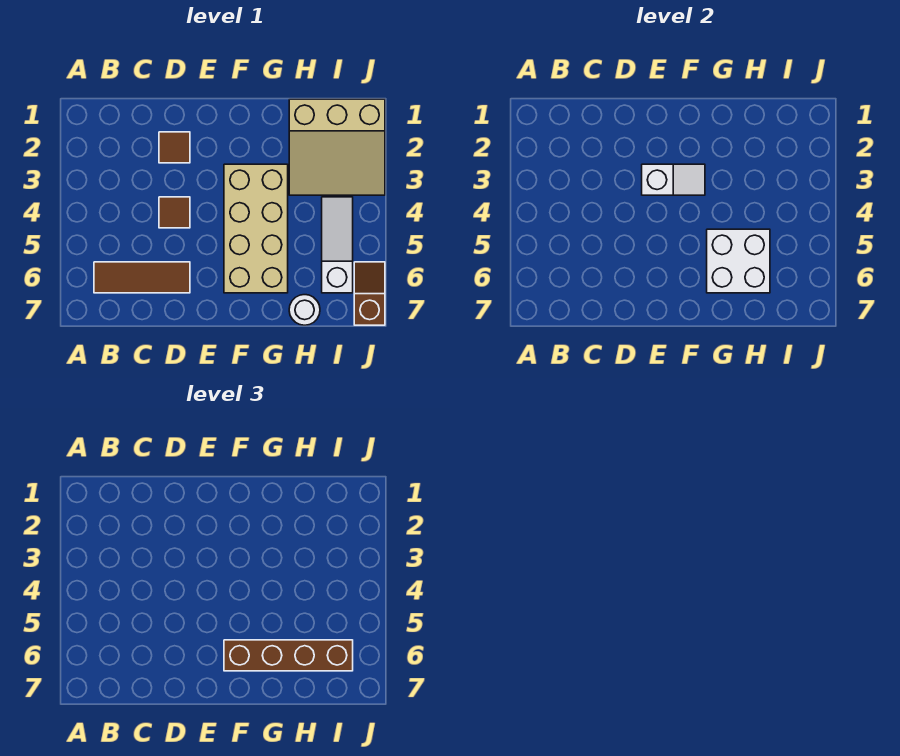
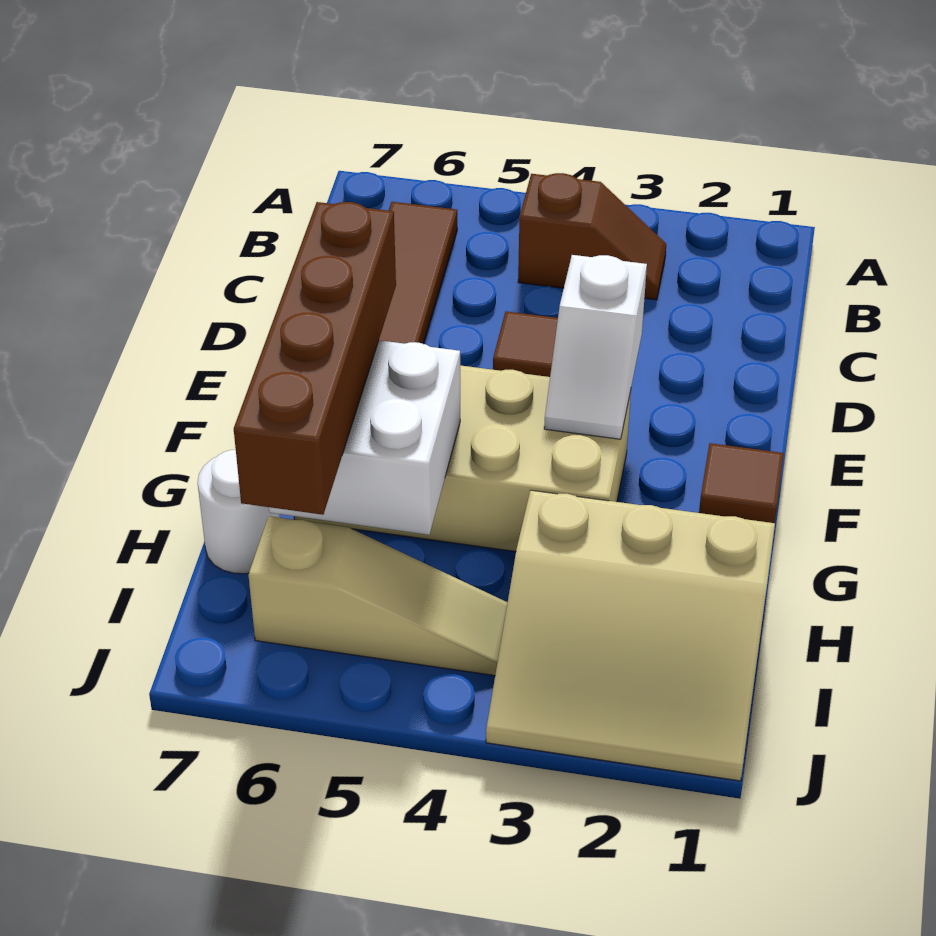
brown tile D2 level 1 -> brown tile F1 level 1
tan slope H1:J3 level 1 top 1 -> tan slope H1:J3 level 1 top H
white slope I4:I6 level 1 top 6 -> tan slope I4:I6 level 1 top 6
brown slope J6:J7 level 1 top 7 -> brown slope B3:B4 level 1 top 4

